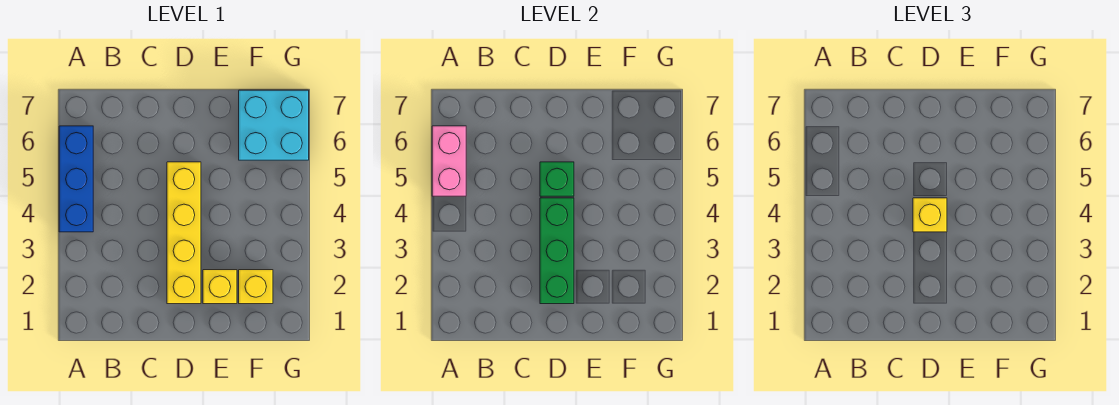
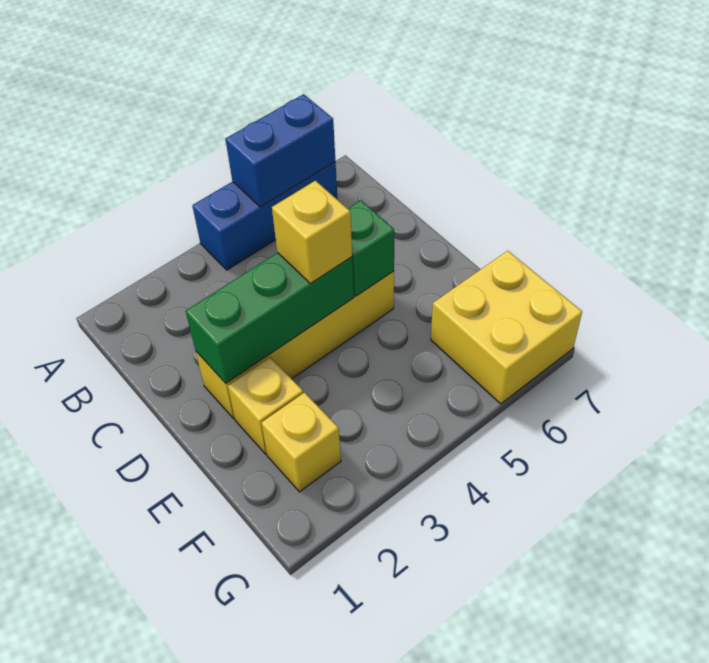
pink brick A5:A6 level 2 -> blue brick A5:A6 level 2
cyan brick F6:G7 level 1 -> yellow brick F6:G7 level 1

